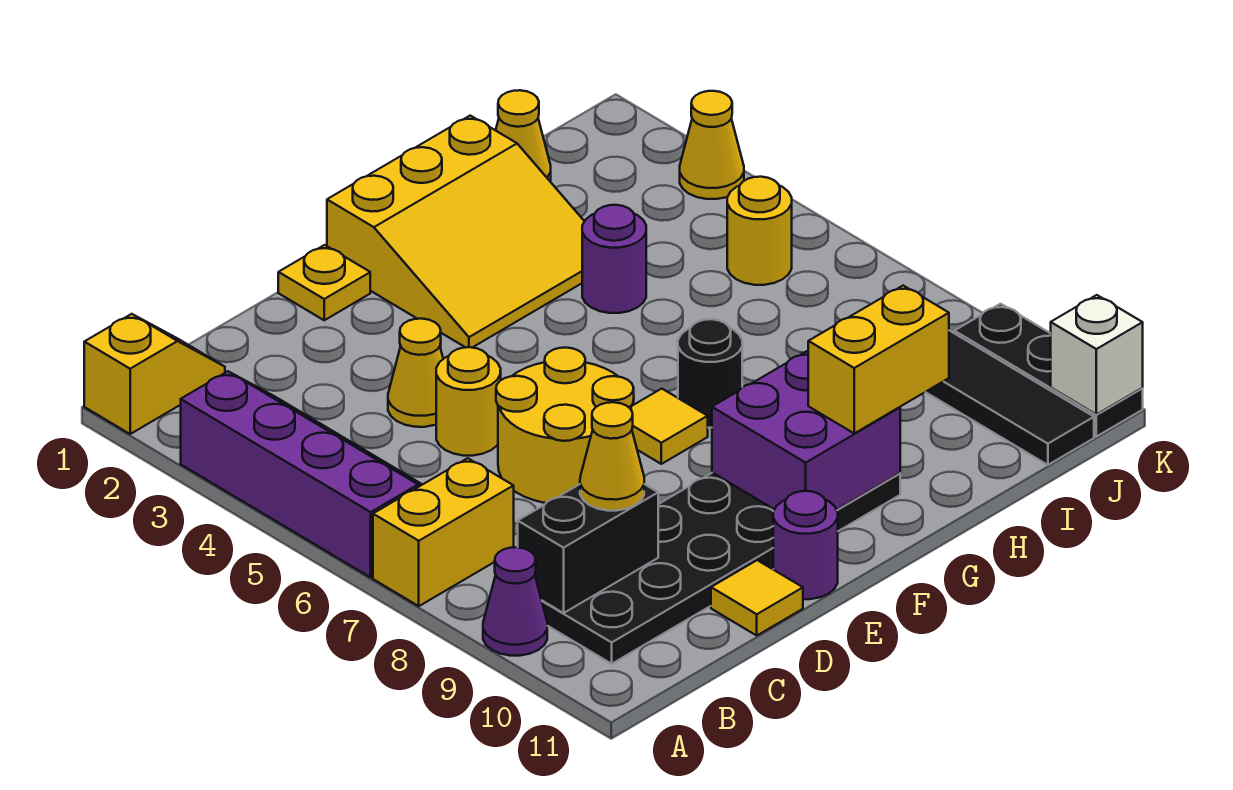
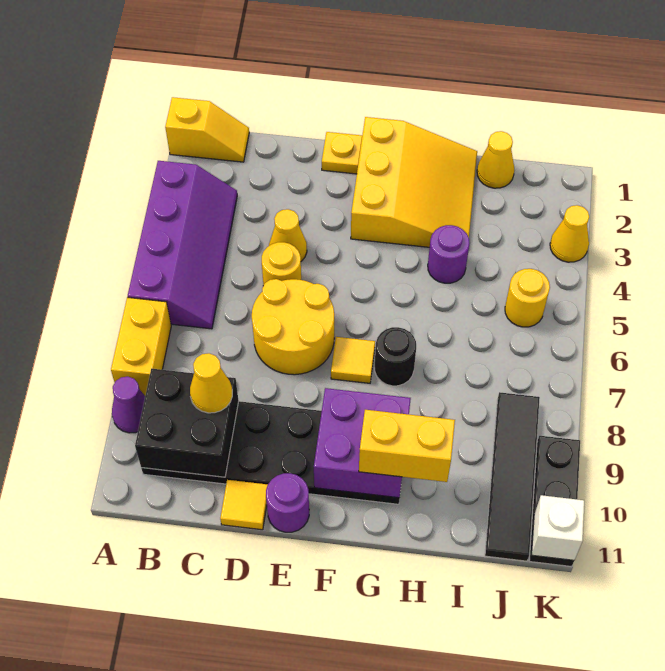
yellow brick A7:B7 level 1 -> yellow brick A7:A8 level 1
black brick B9:C9 level 2 -> black brick B9:C10 level 2
yellow slope F1:H3 level 1 top 1 -> yellow slope F1:H3 level 1 top F

